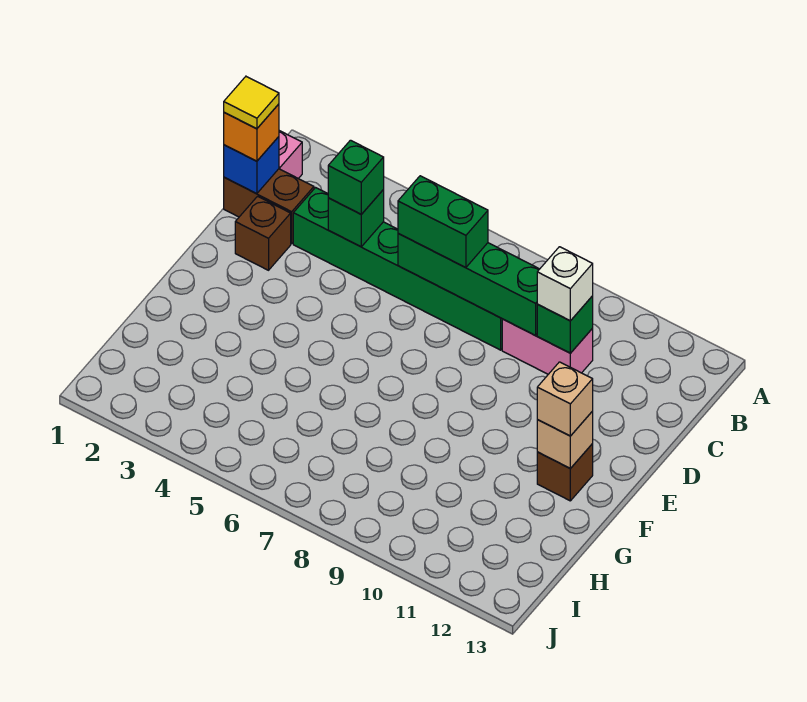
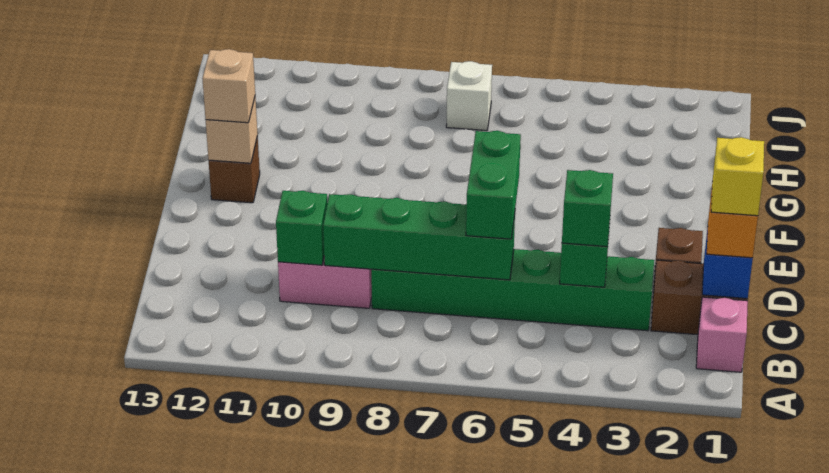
yellow tile C1 level 4 -> yellow brick C1 level 4
green brick C6:C7 level 3 -> green brick C6:D6 level 3
white brick C10 level 3 -> white brick I7 level 1

